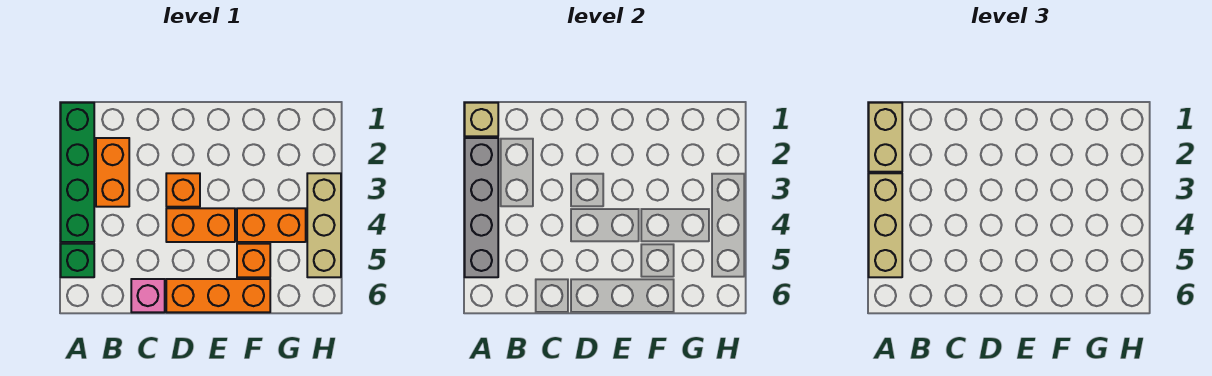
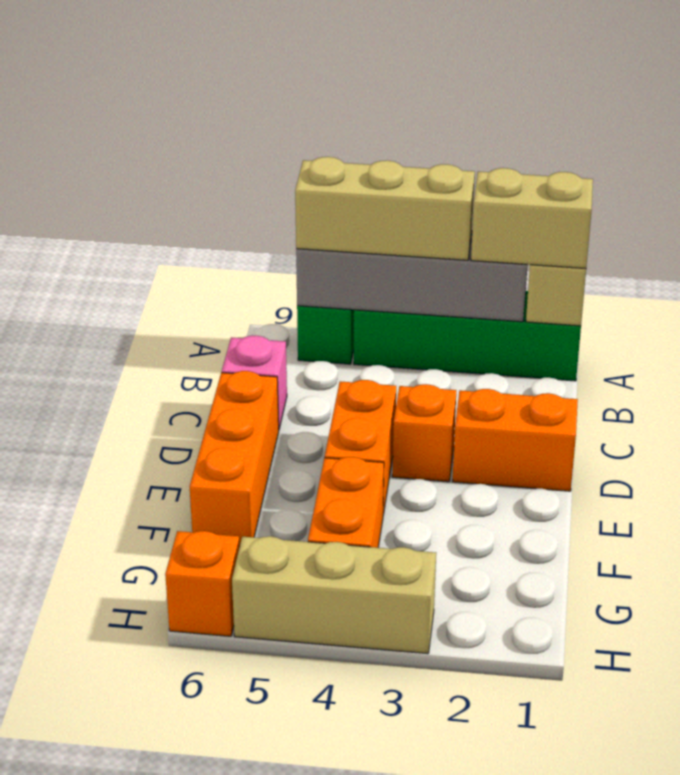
orange brick B2:B3 level 1 -> orange brick D1:D2 level 1
orange brick F5 level 1 -> orange brick H6 level 1

